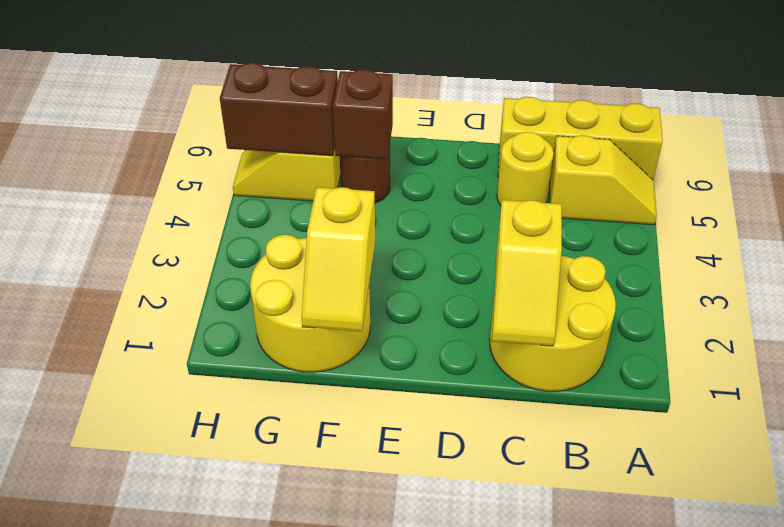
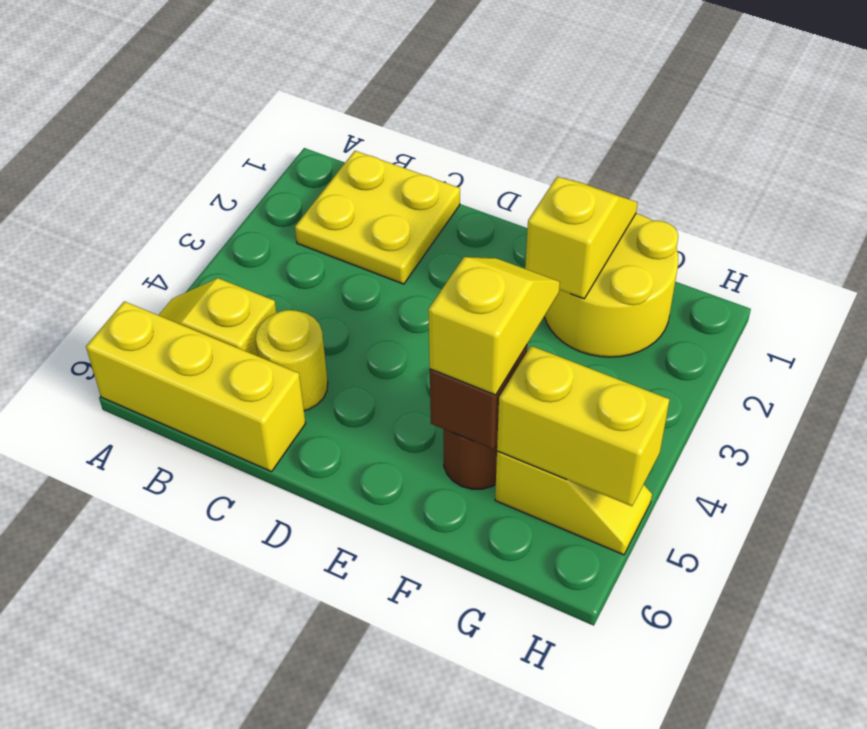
yellow round brick B1:C2 level 1 -> yellow plate B1:C2 level 1
yellow slope C1:C2 level 2 top 2 -> yellow slope F4:F5 level 3 top 5
brown brick G5:H5 level 2 -> yellow brick G5:H5 level 2

